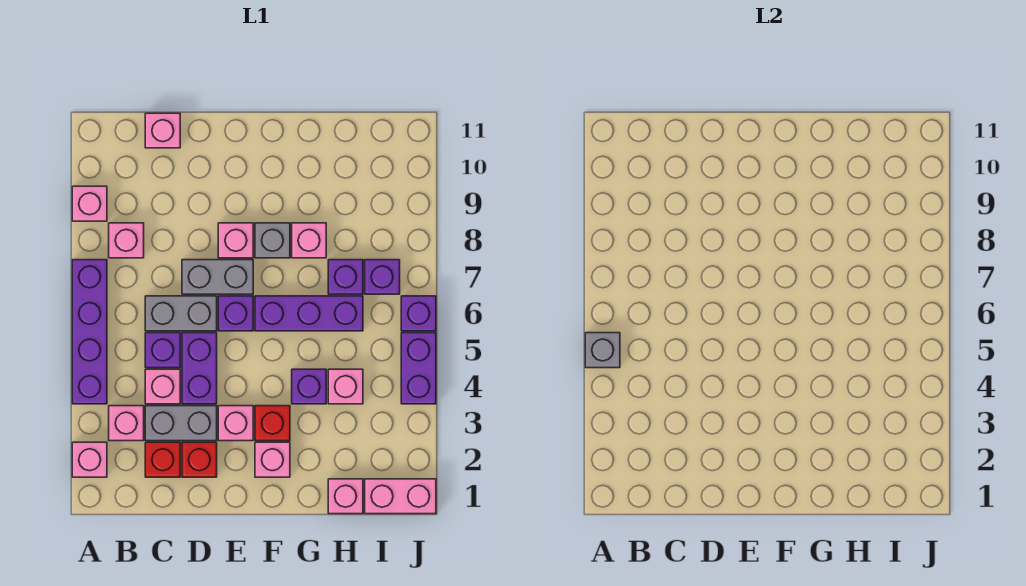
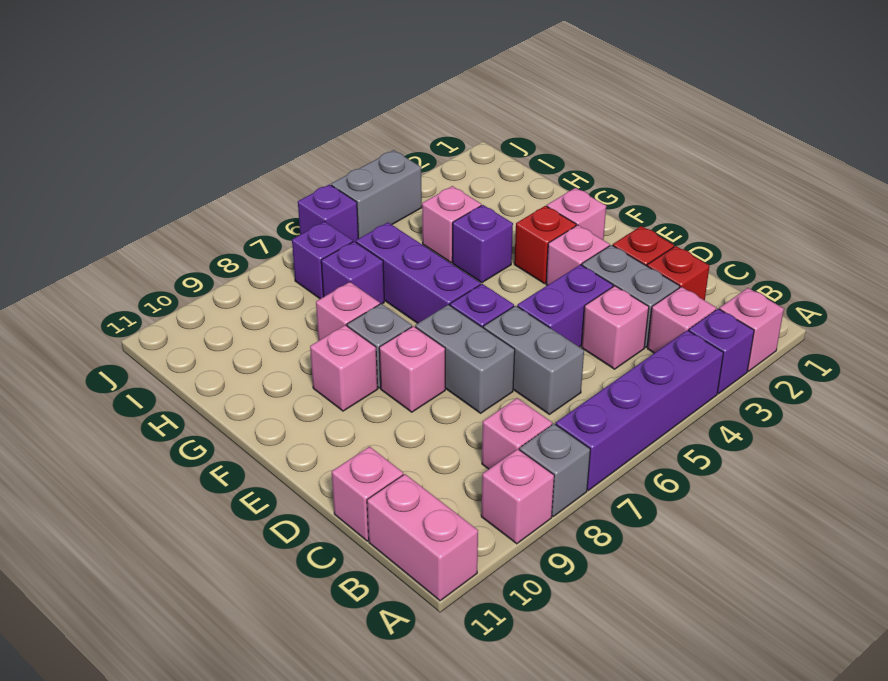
grey brick A5 level 2 -> grey brick A8 level 1
purple brick C5 level 1 -> purple brick A3 level 1
pink brick H1 level 1 -> pink brick F9 level 1
pink brick I1:J1 level 1 -> pink brick A11:B11 level 1
purple brick J4:J5 level 1 -> grey brick J4:J5 level 1

